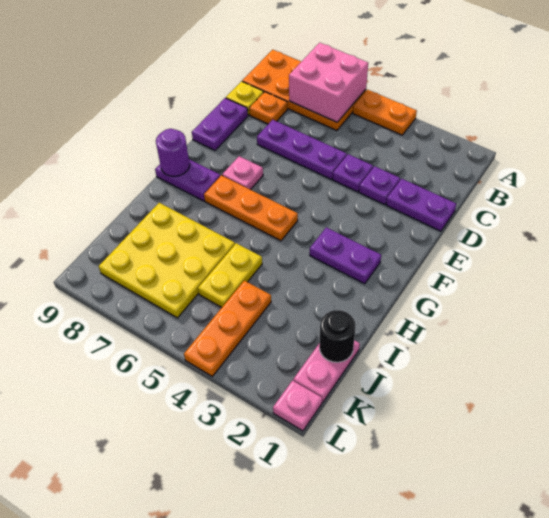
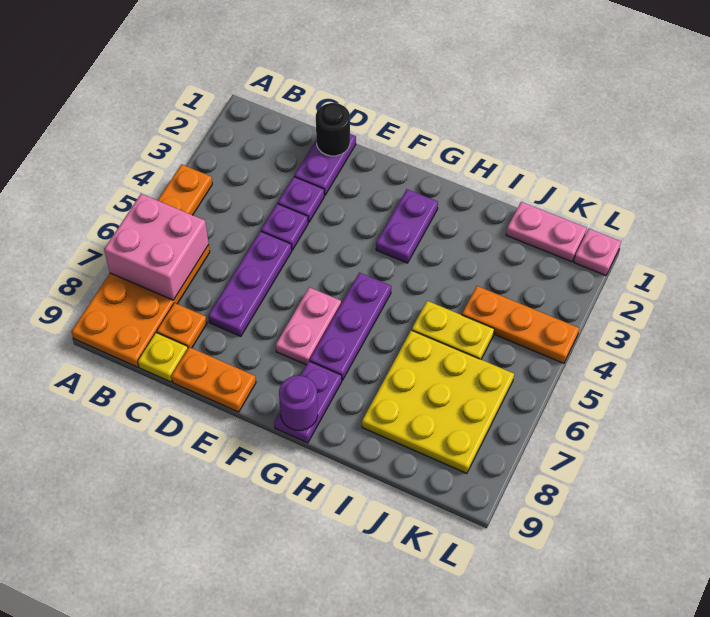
purple plate D9:E9 level 1 -> orange plate D9:E9 level 1
pink plate F7 level 1 -> pink plate F6:F7 level 1
orange plate G5:G7 level 1 -> purple plate G5:G7 level 1
black round brick J1 level 2 -> black round brick D1 level 2

